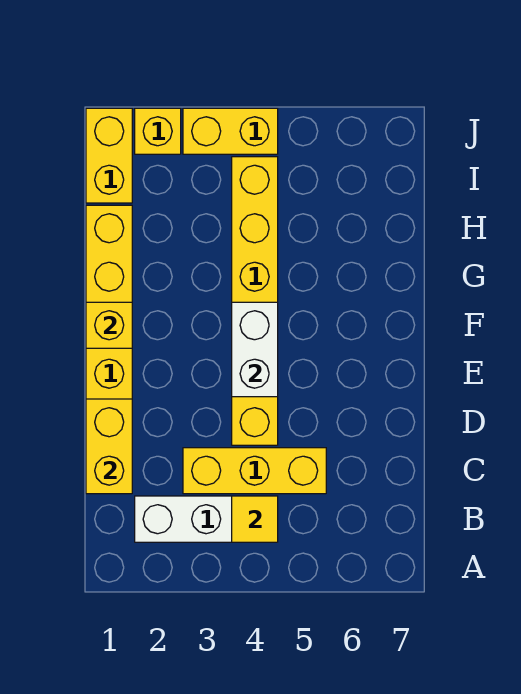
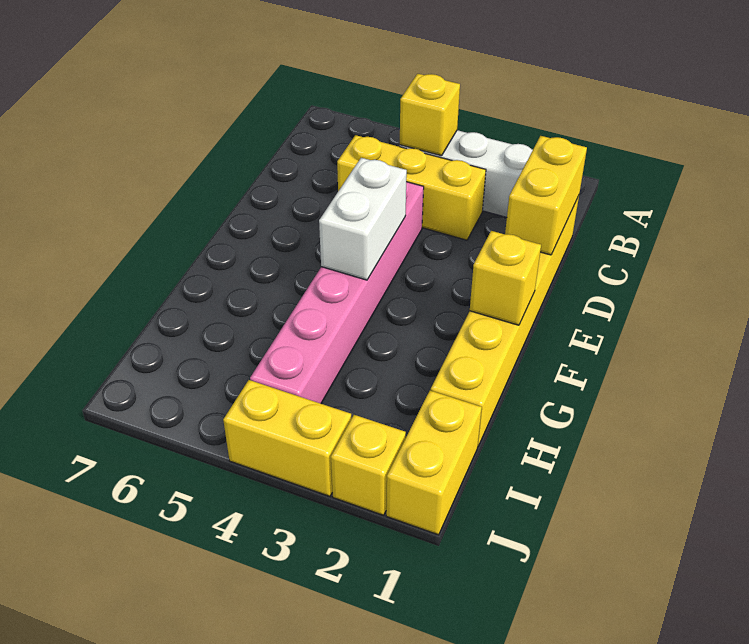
yellow tile B4 level 2 -> yellow brick B4 level 2
yellow brick D4:I4 level 1 -> pink brick D4:I4 level 1

